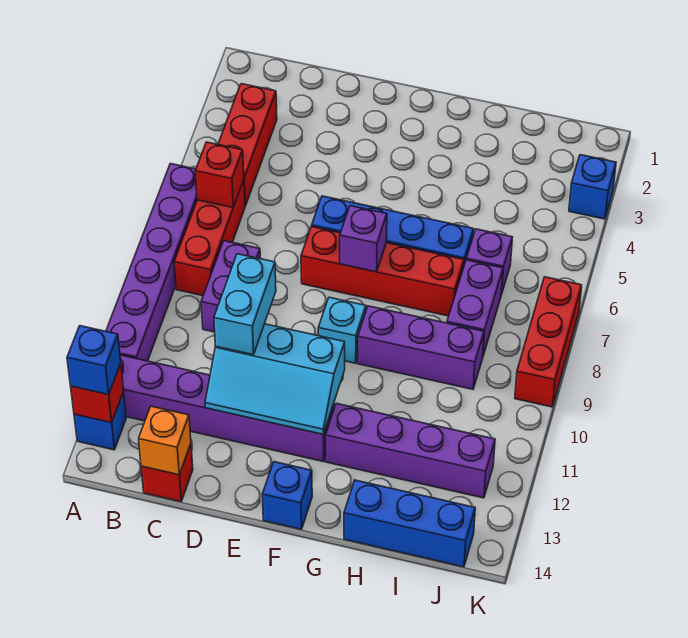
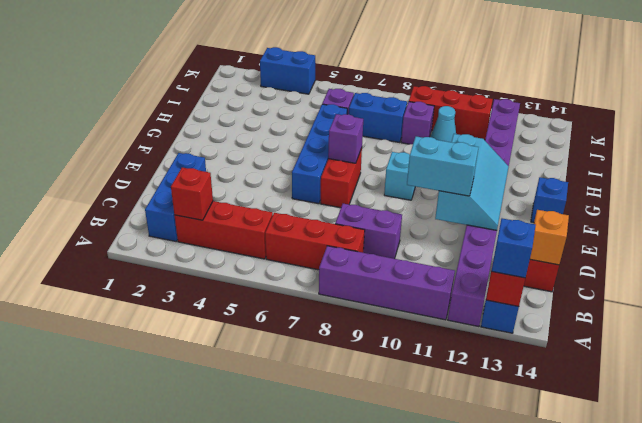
purple brick A6:A11 level 1 -> purple brick A8:A11 level 1
red brick B6 level 2 -> red brick B3 level 2
red brick E7:H7 level 1 -> red brick E7:F7 level 1
purple brick G9:I9 level 1 -> purple brick I9 level 1
blue brick H14:J14 level 1 -> blue brick B2:D2 level 1
purple brick I7:I8 level 1 -> blue brick I7:I8 level 1
none -> cyan cone I10 level 1
blue brick K3 level 1 -> blue brick K3:K4 level 1
red brick K7:K9 level 1 -> red brick J9:J11 level 1

